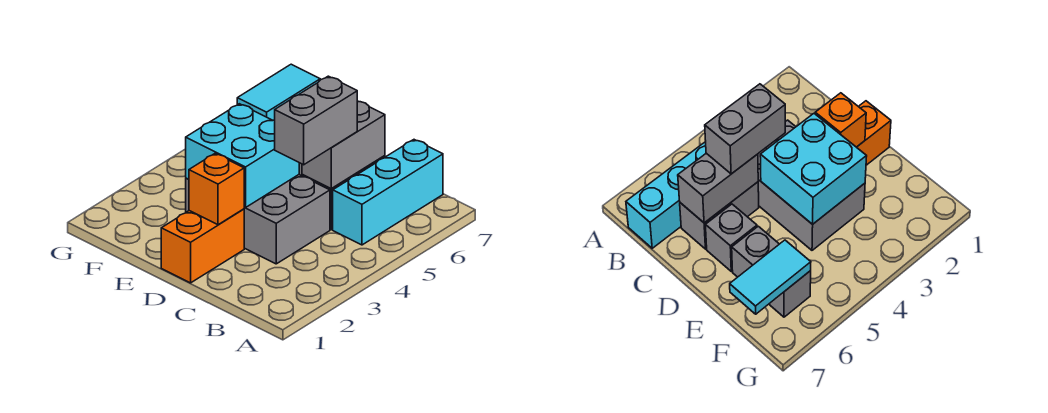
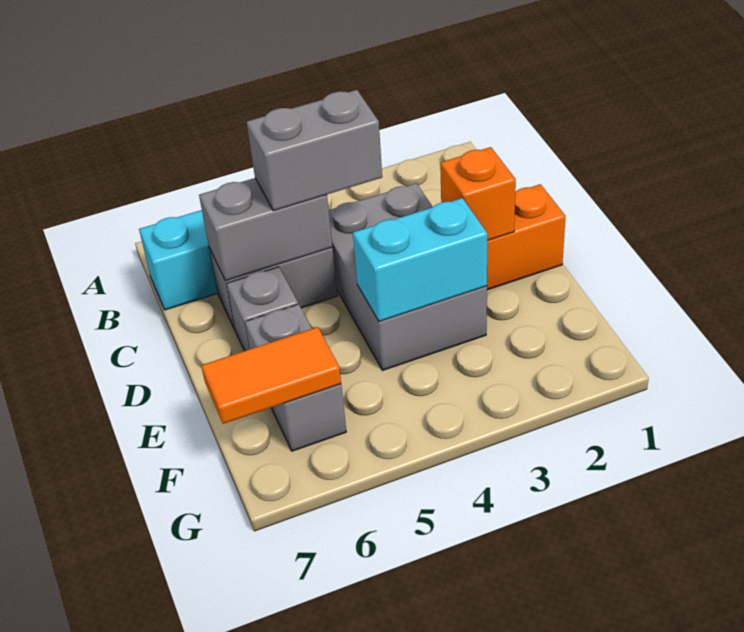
cyan brick D3:E4 level 2 -> cyan brick E3:E4 level 2
cyan tile F6:F7 level 2 -> orange tile F6:F7 level 2

